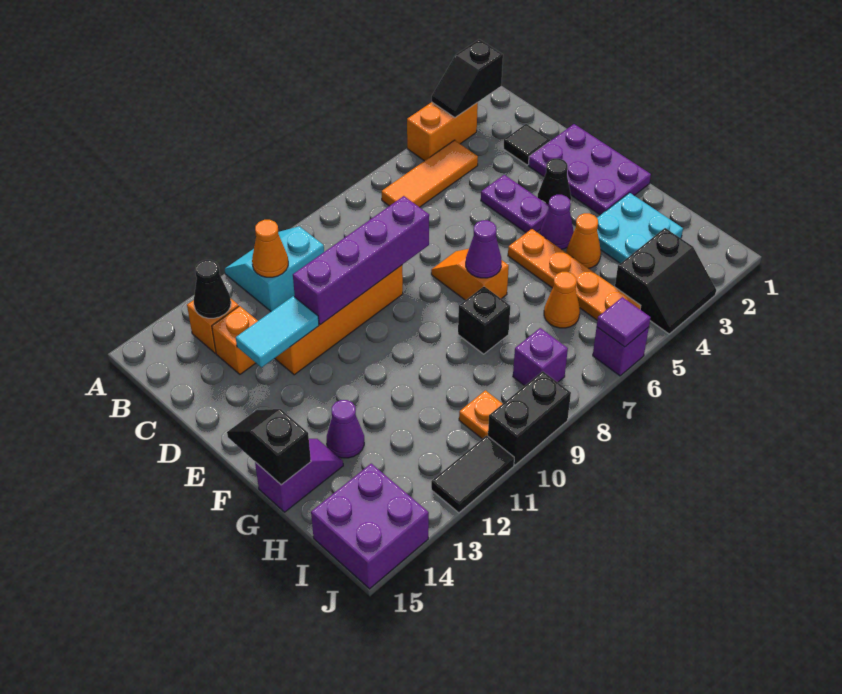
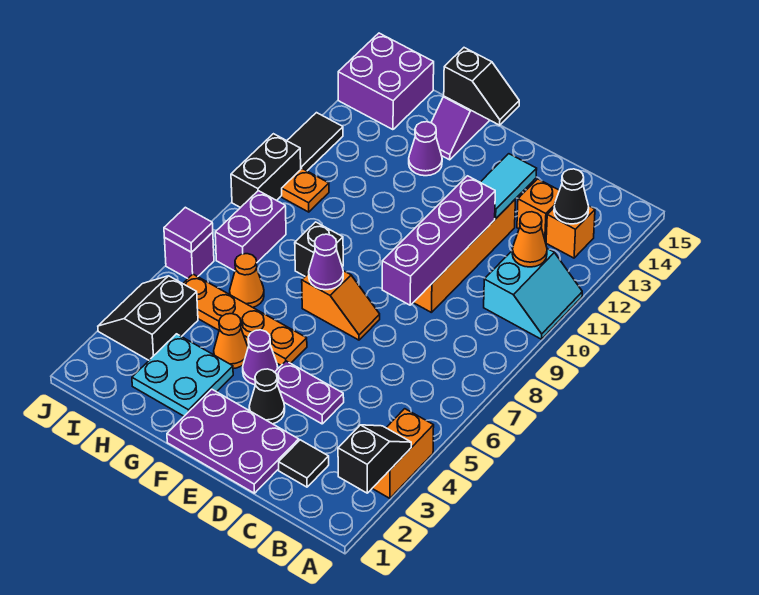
orange tile B4:B6 level 1 -> none
purple brick I8 level 1 -> purple brick I7:I8 level 1

